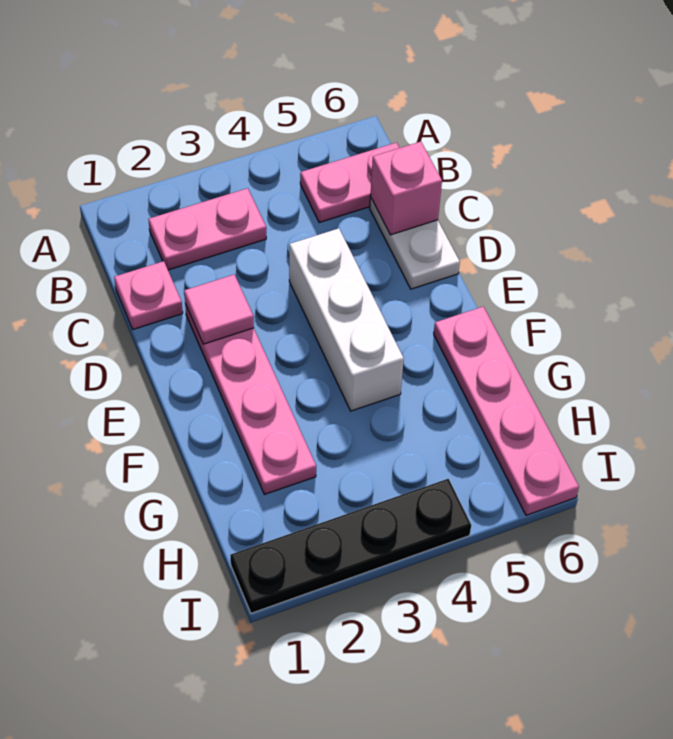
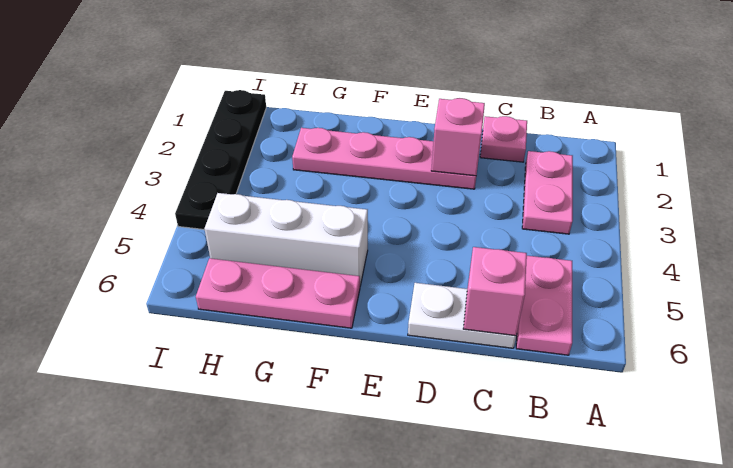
pink tile D2 level 2 -> pink brick D2 level 2
white brick D4:F4 level 1 -> white brick F5:H5 level 1
pink plate F6:I6 level 1 -> pink plate F6:H6 level 1

